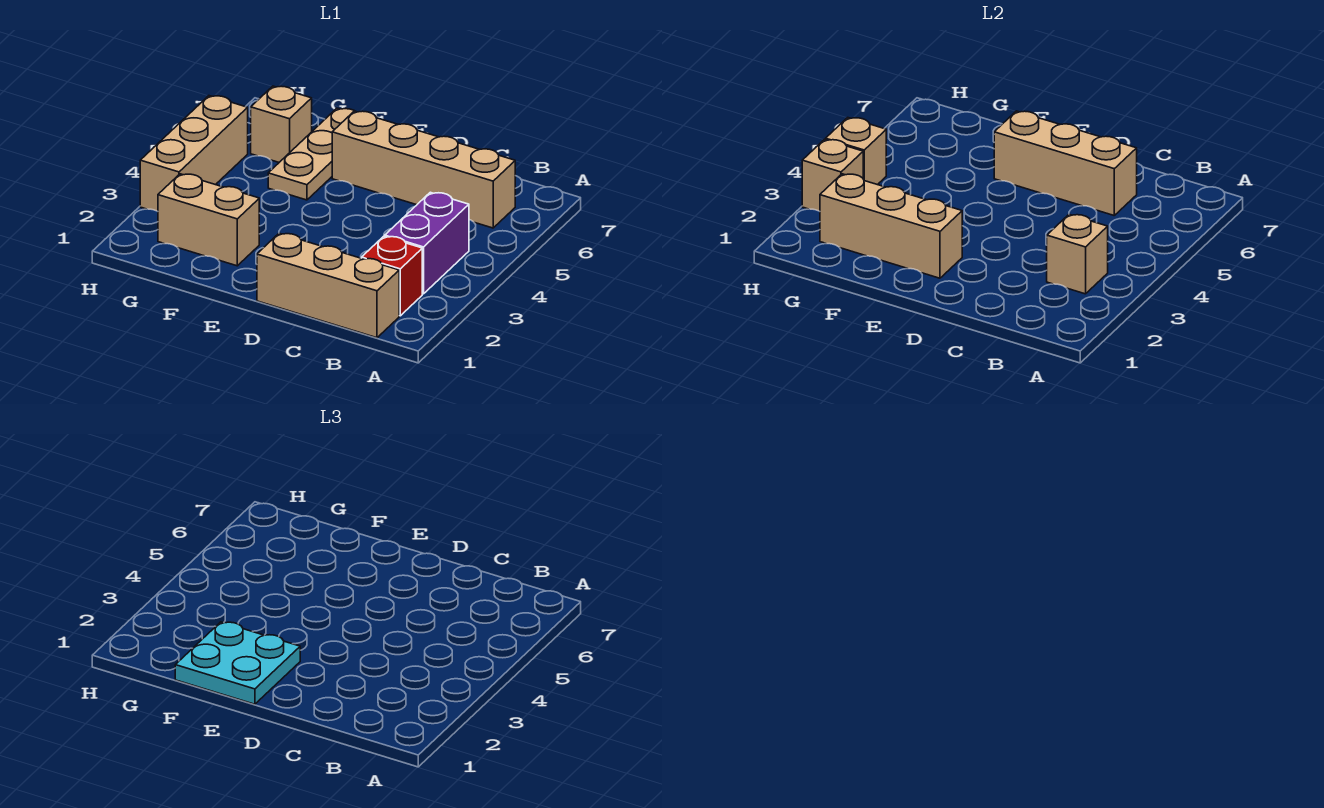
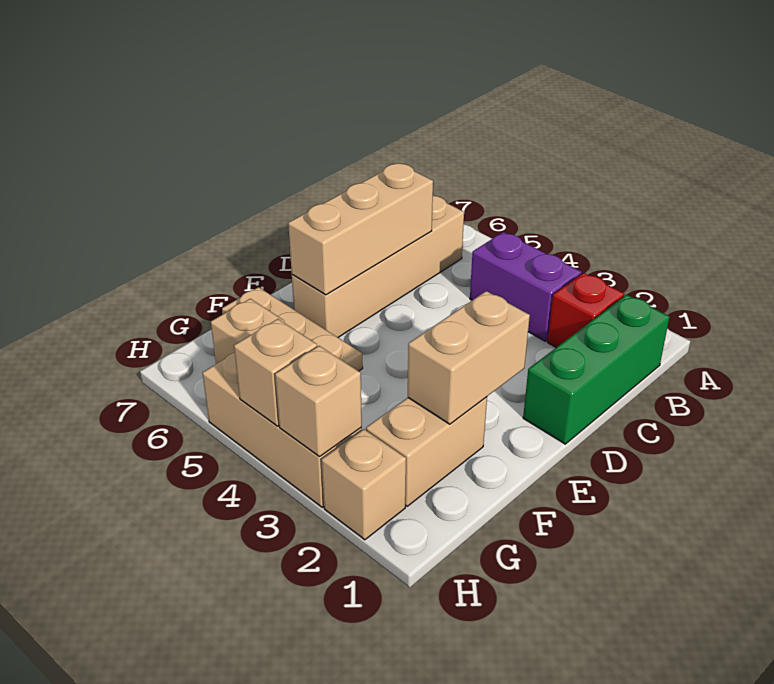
tan brick B1:D1 level 1 -> green brick B1:D1 level 1
tan brick B3 level 2 -> tan brick H2 level 1
cyan plate E1:F2 level 3 -> none
tan brick E2:G2 level 2 -> tan brick E2:F2 level 2

